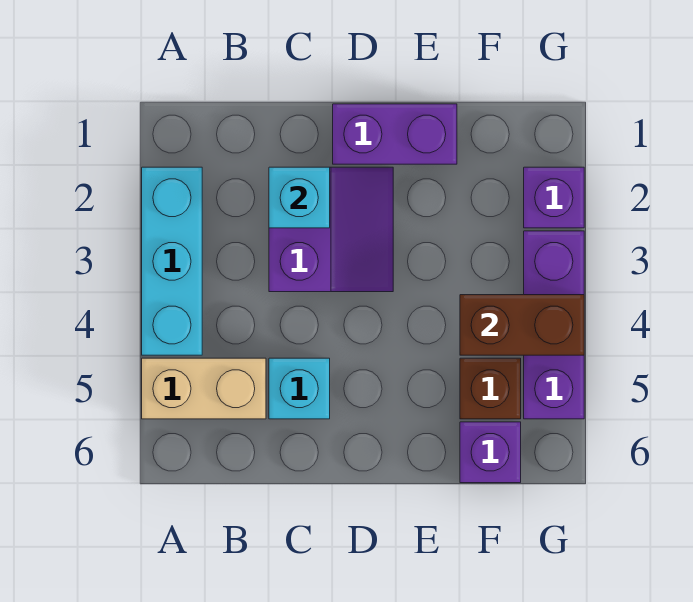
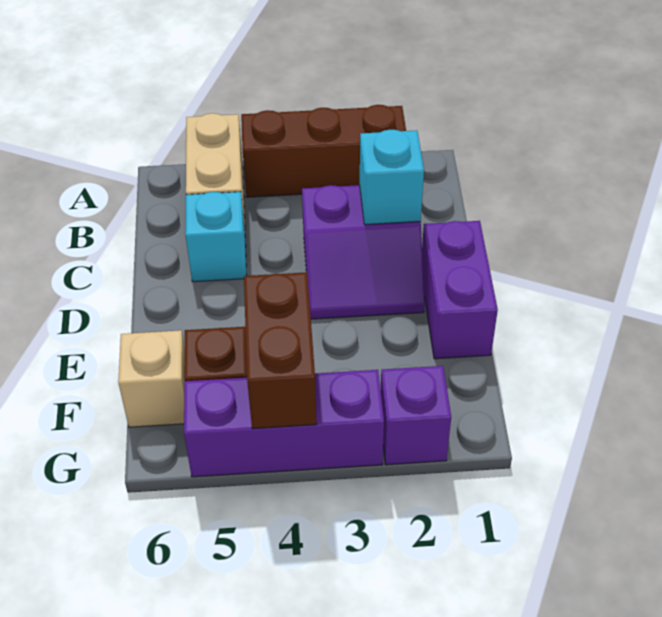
cyan brick A2:A4 level 1 -> brown brick A2:A4 level 1
purple brick F6 level 1 -> tan brick F6 level 1

